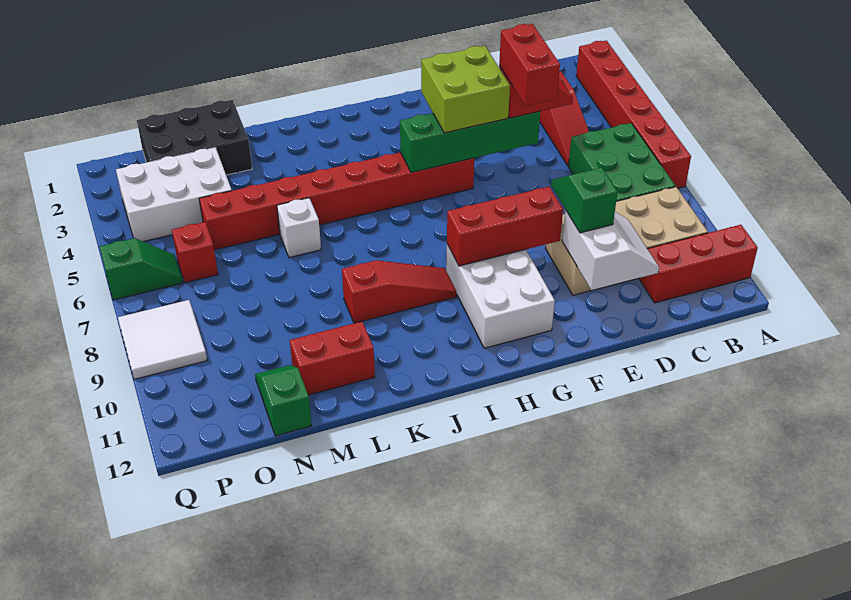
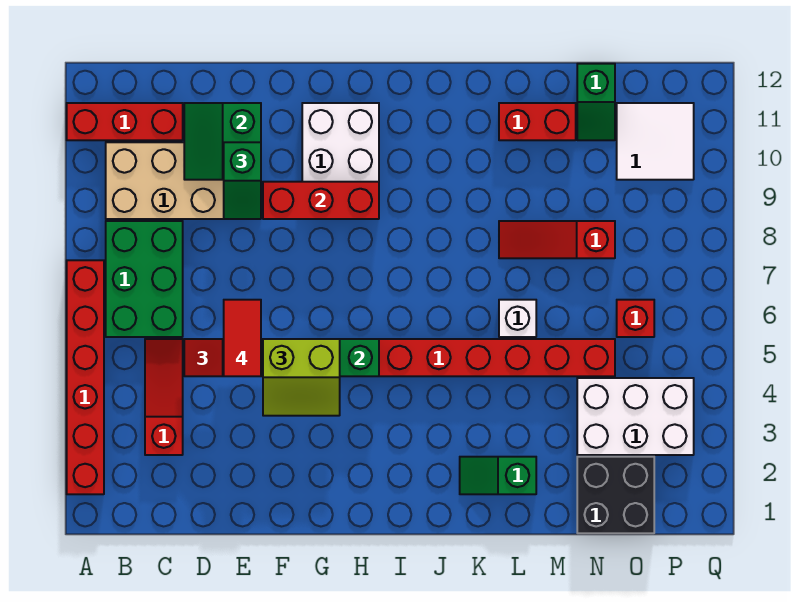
white slope D10:E11 level 2 top E -> green slope D10:E11 level 2 top E
red brick E5:E6 level 4 -> red tile E5:E6 level 4
lime brick F4:G5 level 3 -> lime slope F4:G5 level 3 top 5
red slope I9:K9 level 1 top K -> red slope L8:N8 level 1 top N
black brick M1:O2 level 1 -> black brick N1:O2 level 1
green slope P6:Q6 level 1 top Q -> green slope K2:L2 level 1 top L
white tile P8:Q9 level 1 -> white tile O10:P11 level 1

